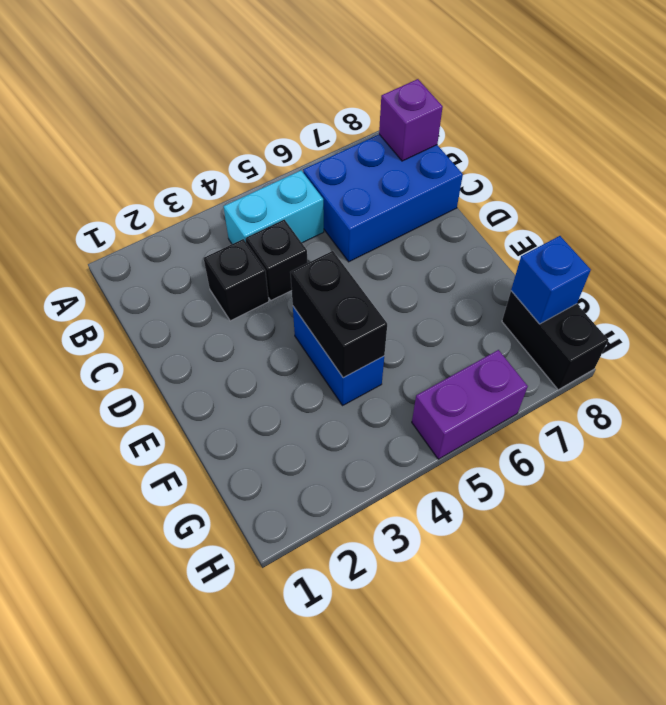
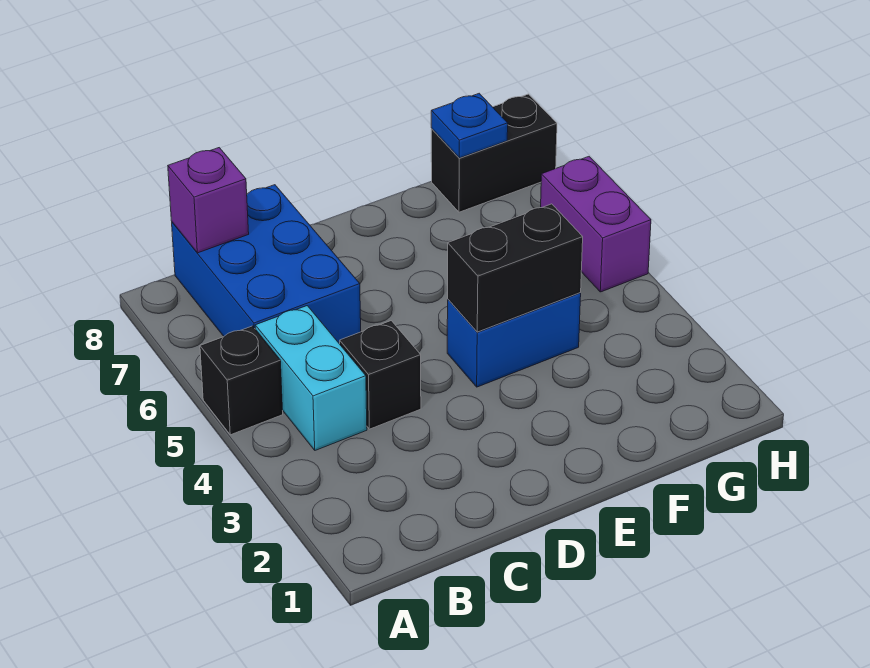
black brick C3 level 1 -> black brick A5 level 1
blue brick G8 level 2 -> blue plate G8 level 2

